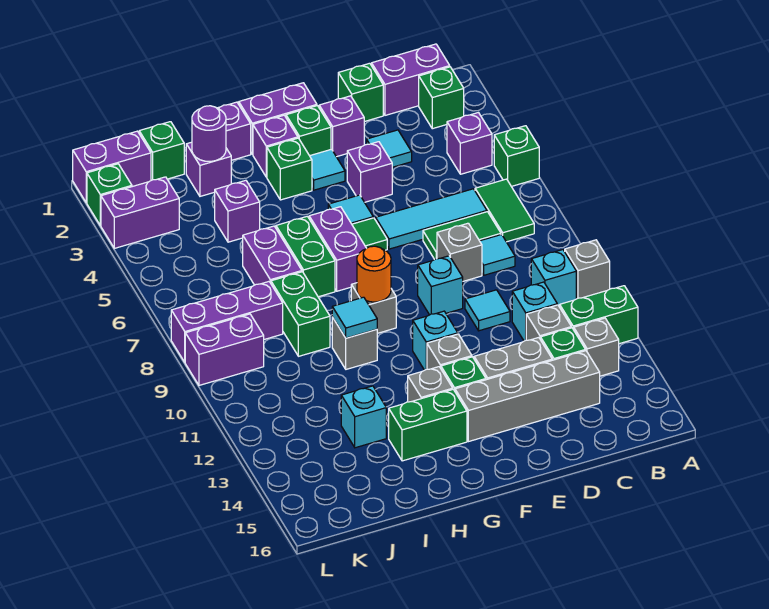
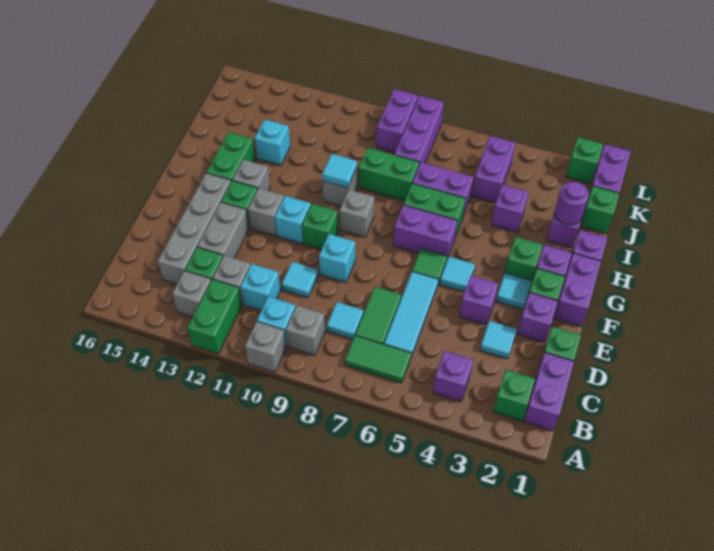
green brick A5 level 1 -> green brick F10 level 1
grey brick D8 level 1 -> grey brick B9 level 1
orange round brick G9 level 2 -> none
purple brick K3:L3 level 1 -> purple brick J5:K5 level 1

